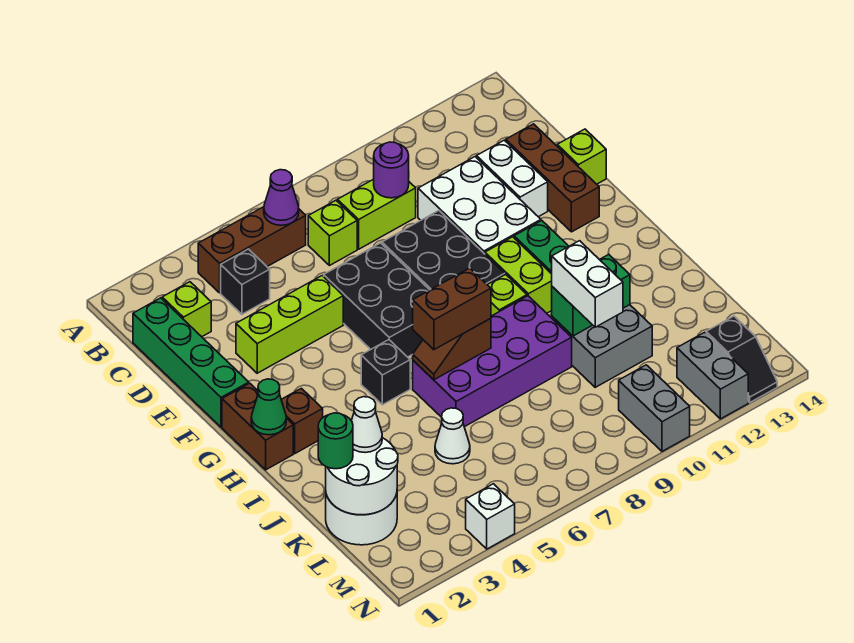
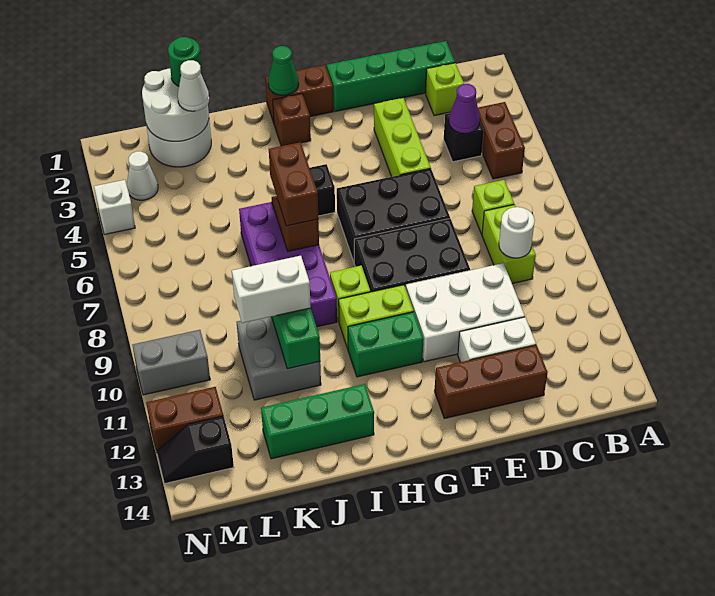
brown brick B4:B6 level 1 -> brown brick B4:B5 level 1
purple cone B6 level 2 -> purple cone C4 level 2
purple round brick C9 level 2 -> white round brick C9 level 2
lime brick E14 level 1 -> none
none -> green brick I13:K13 level 1
white cone K5 level 1 -> white cone M3 level 1
grey brick M12:N12 level 1 -> brown brick M12:N12 level 1

